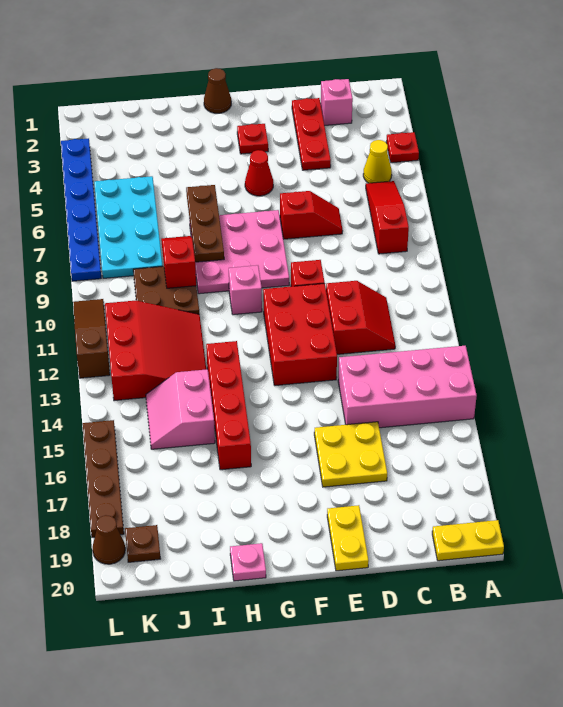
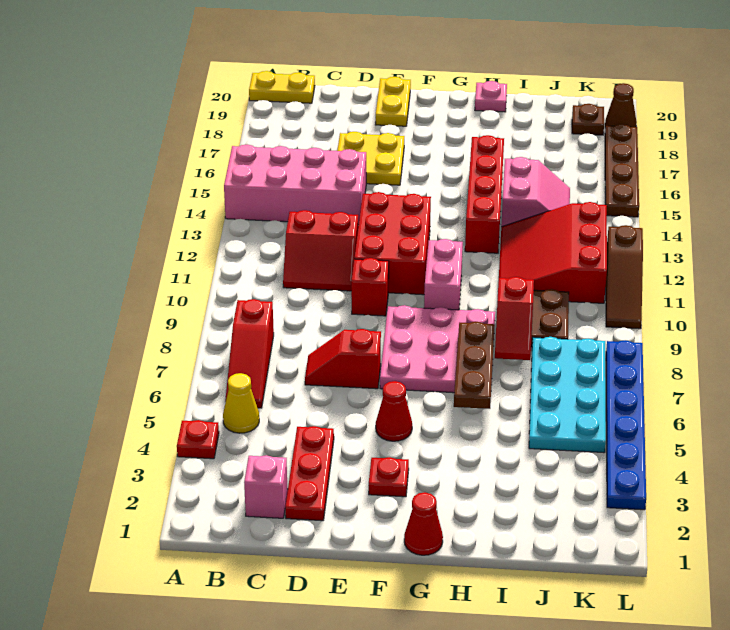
red slope C11:D12 level 1 top D -> red slope C11:D12 level 1 top 12
brown cone G1 level 1 -> red cone G1 level 1
pink brick G10 level 1 -> pink brick G10:G11 level 1

